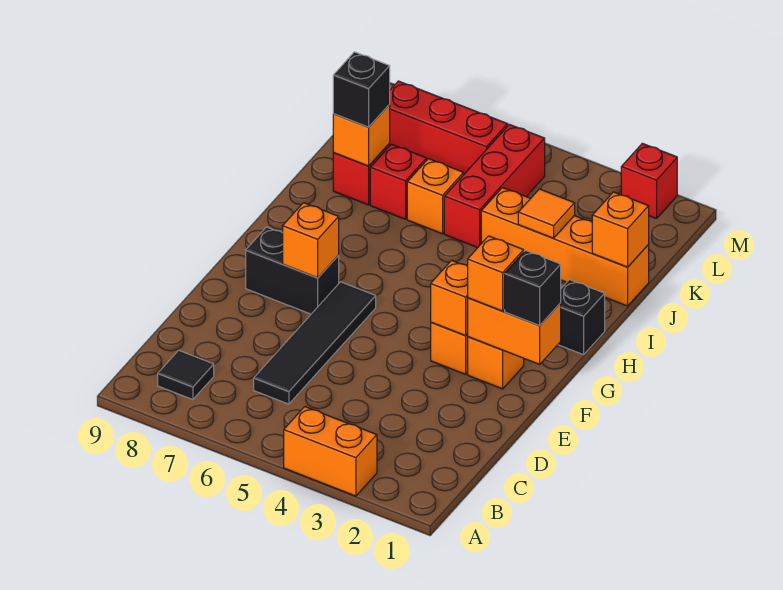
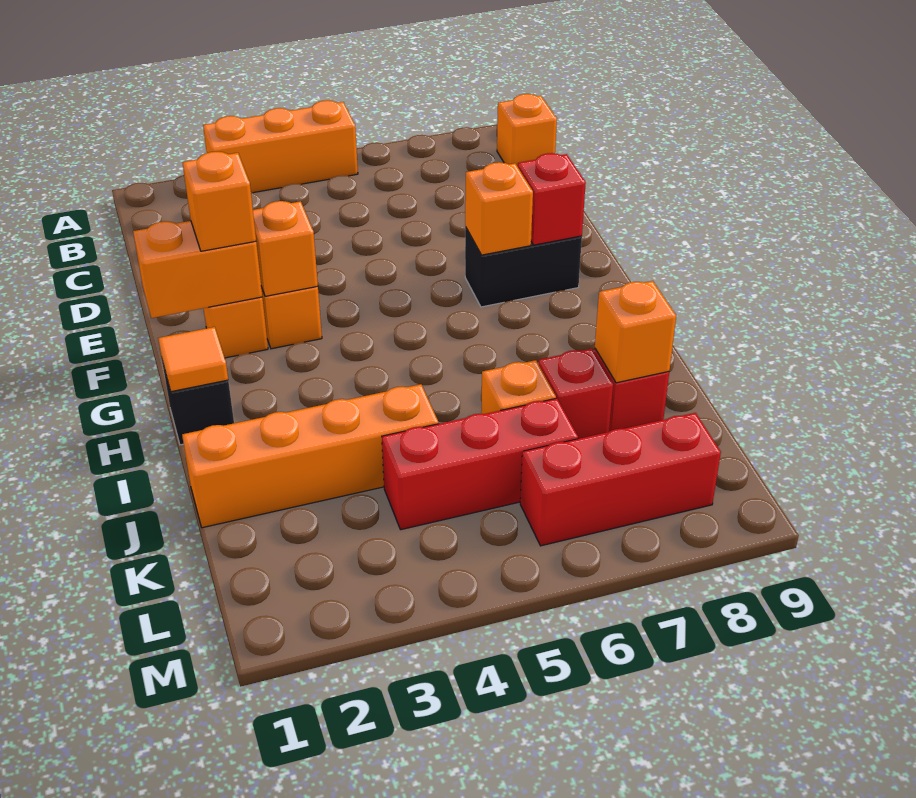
orange brick A3:A4 level 1 -> orange brick A3:A5 level 1
black tile B8 level 1 -> none
black tile C6:F6 level 1 -> none
black brick F1 level 3 -> none
orange brick J1 level 2 -> orange brick B9 level 1
orange tile J3 level 2 -> orange tile H1 level 2
red brick J5:L5 level 1 -> red brick K4:K6 level 1
black brick J8 level 3 -> none
red brick M2 level 1 -> red brick F8 level 2

